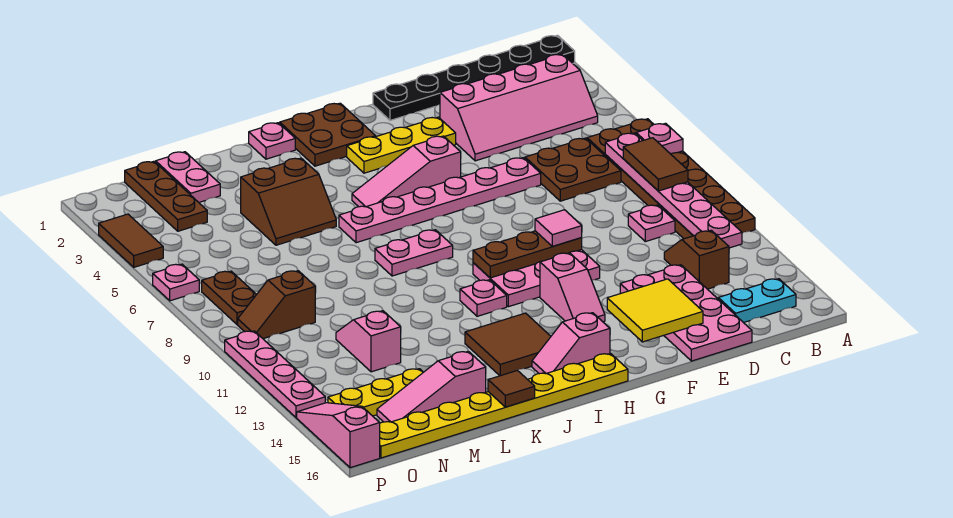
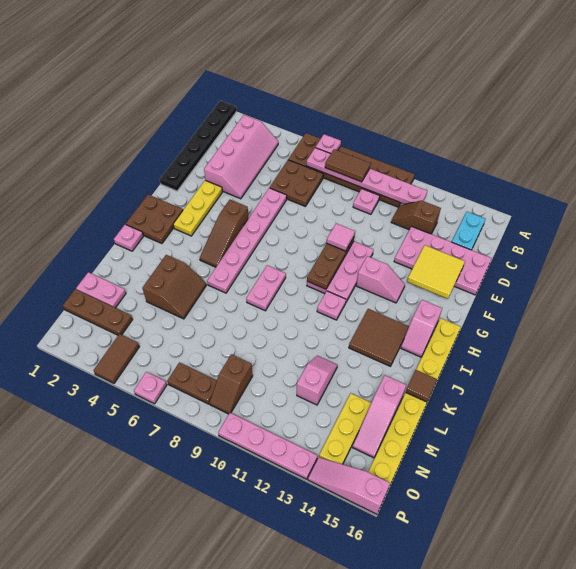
pink slope G5:I5 level 1 top G -> brown slope G5:I5 level 1 top G
pink slope M11:M12 level 1 top 12 -> pink slope L12:M12 level 1 top M
brown tile P3:P4 level 1 -> brown tile O4:P4 level 1

